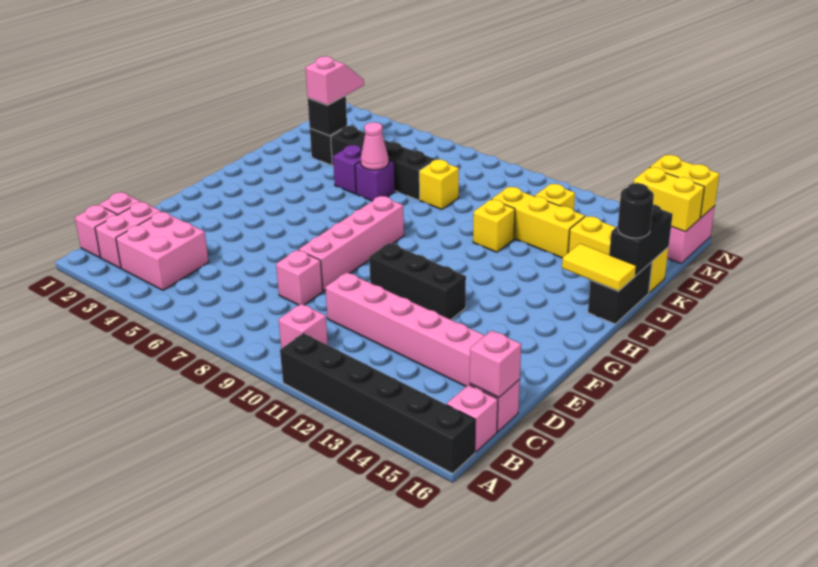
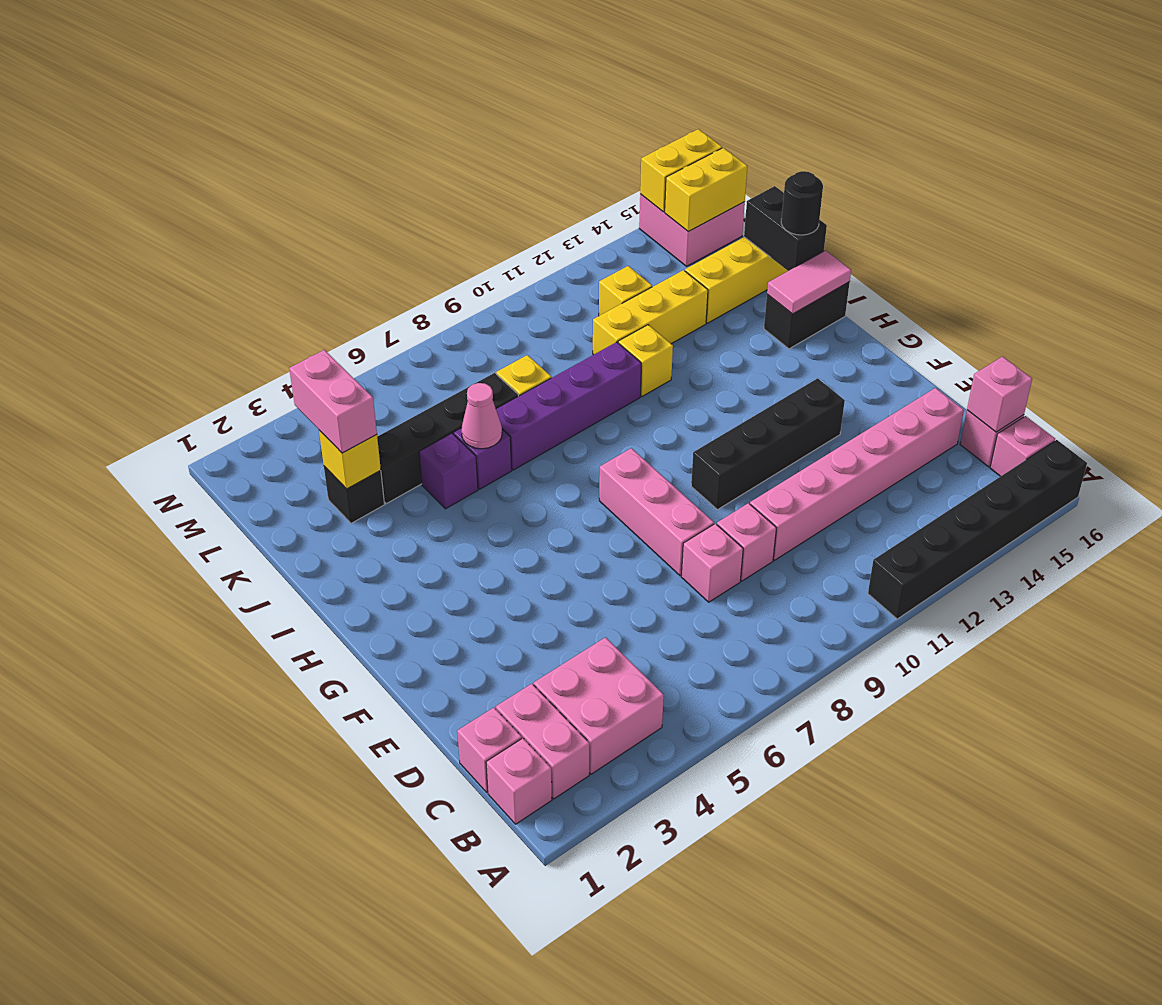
pink brick B10 level 1 -> pink brick D9 level 1
pink brick E8:H8 level 1 -> pink brick E8:G8 level 1
black brick F10:F12 level 1 -> black brick F10:F13 level 1
yellow tile I15:I16 level 2 -> pink tile I15:I16 level 2
black brick I16:J16 level 1 -> black brick I15:I16 level 1
none -> purple brick J7:J10 level 1
black brick K3 level 2 -> yellow brick K3 level 2
pink slope K3:L3 level 3 top K -> pink brick K3:L3 level 3

